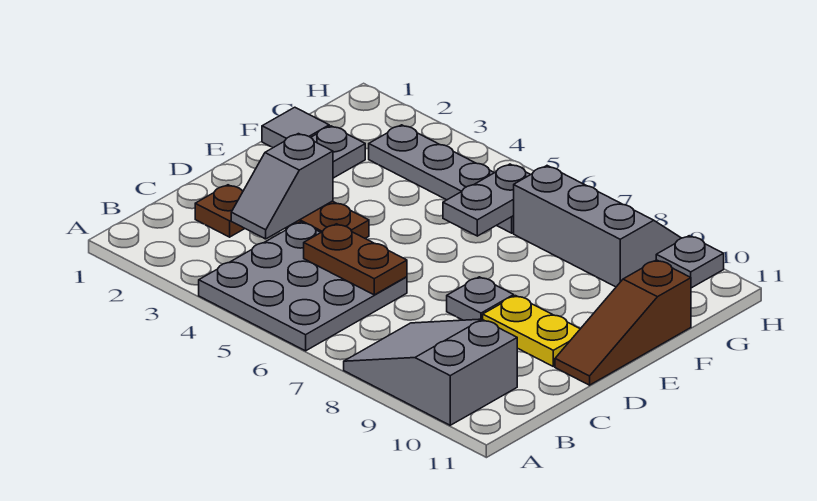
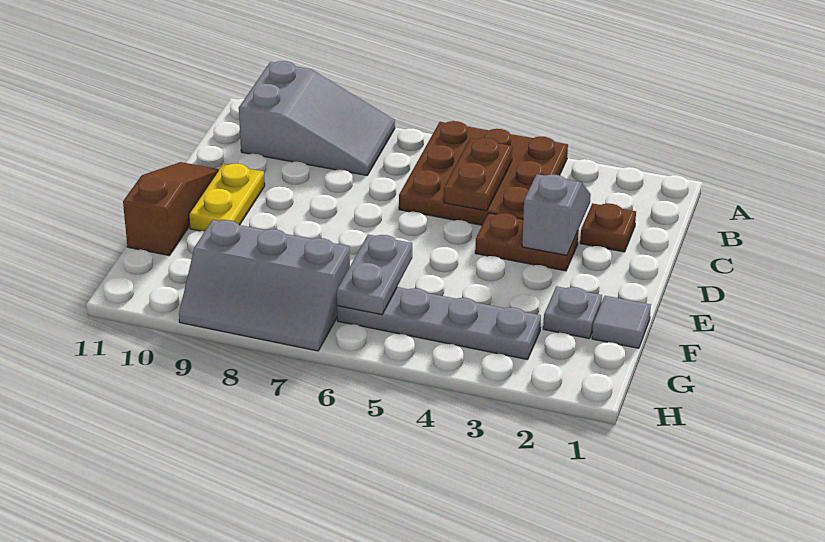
grey plate A4:C6 level 1 -> brown plate A4:C6 level 1
brown plate C5:C6 level 2 -> brown plate B5:C5 level 2
grey plate D8 level 1 -> none
yellow plate D9:D10 level 1 -> yellow plate D10:E10 level 1
grey plate H10 level 1 -> none

